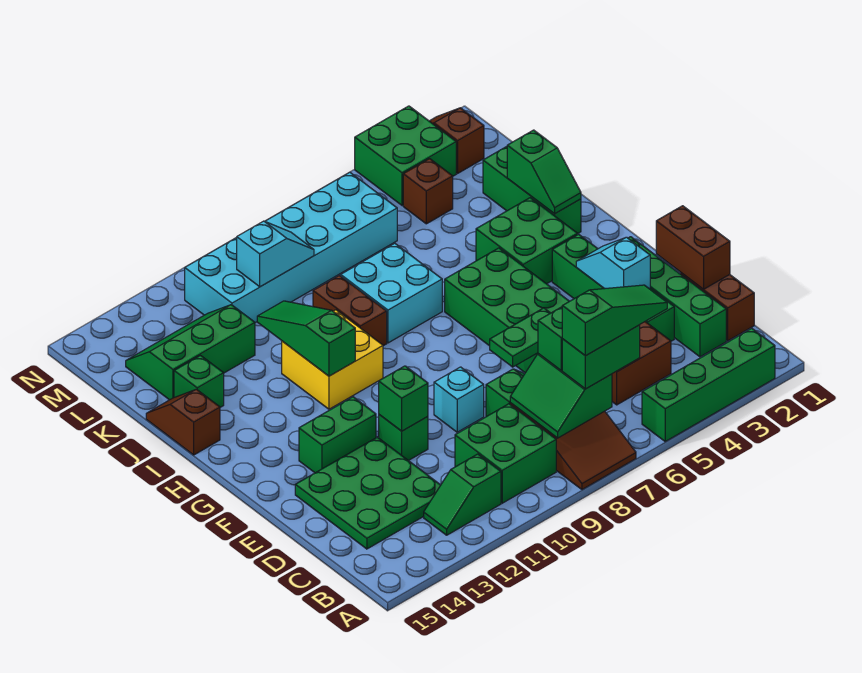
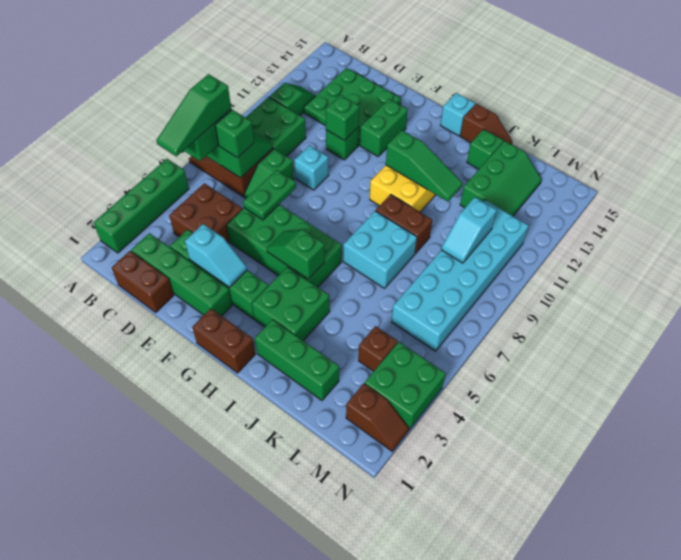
brown brick D1:E1 level 2 -> brown brick G1:H1 level 1
none -> cyan brick H15 level 1
green slope I2:J2 level 2 top J -> green slope G5:H5 level 2 top H

